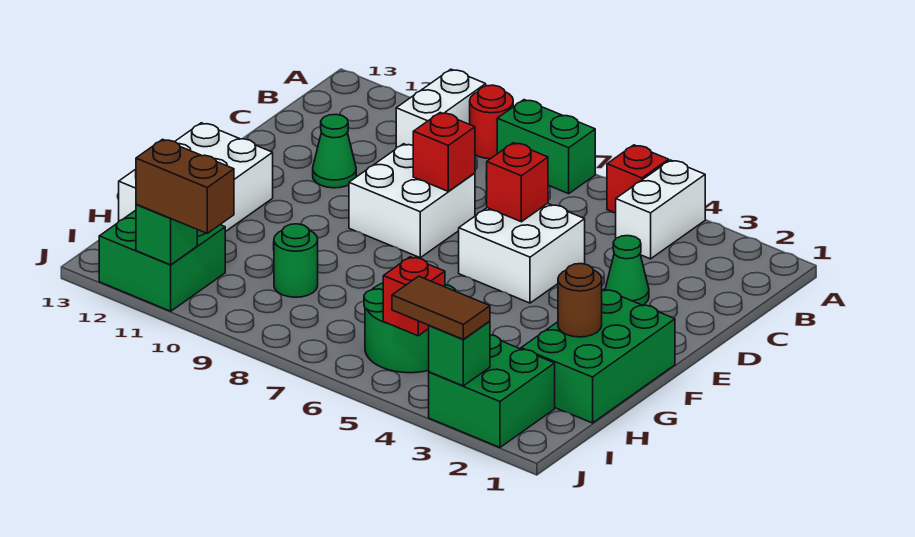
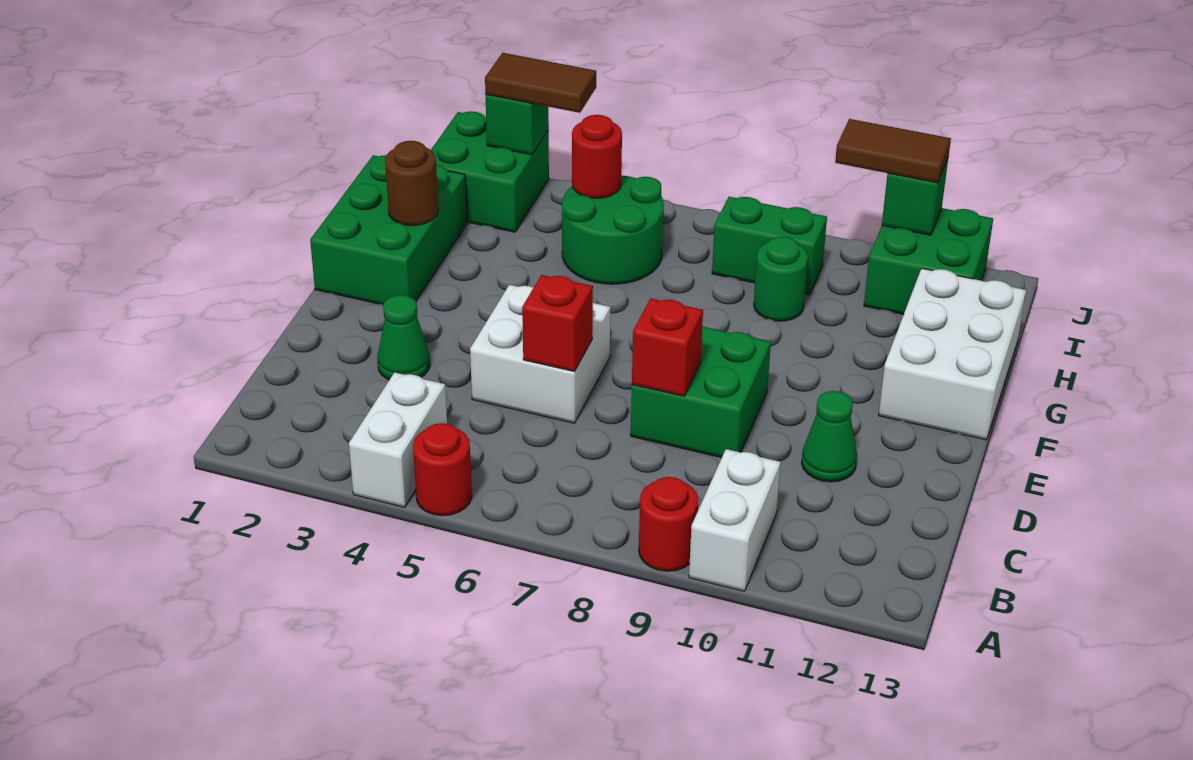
red brick A5 level 1 -> red round brick A5 level 1
green brick A7:A8 level 1 -> green brick I8:I9 level 1
white brick D8:E9 level 1 -> green brick D8:E9 level 1
red brick I5 level 2 -> red round brick I5 level 2
brown brick J10:J11 level 3 -> brown tile J10:J11 level 3

